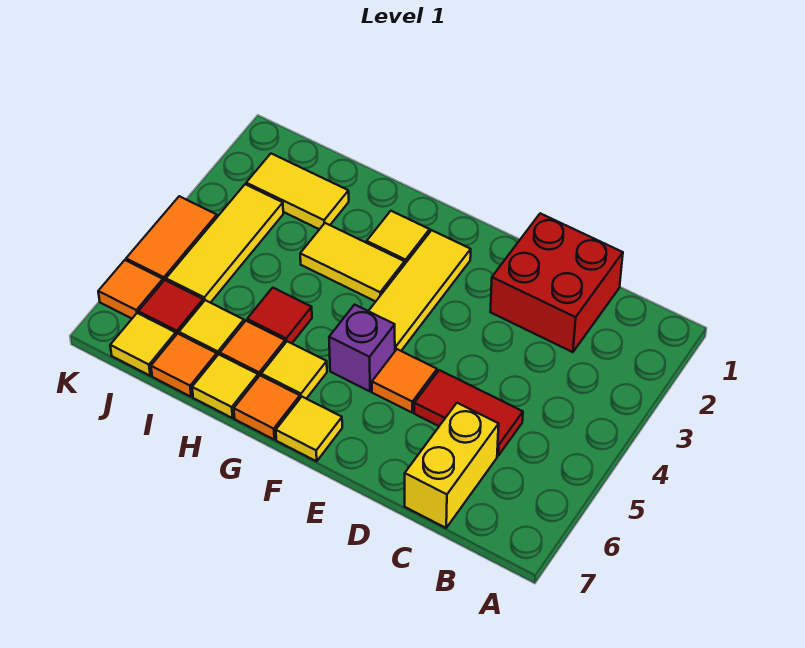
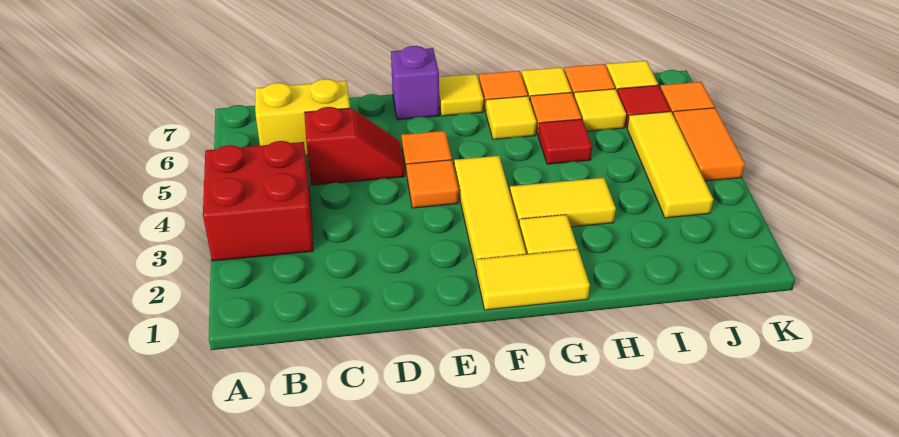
red brick C1:D2 level 1 -> red brick A3:B4 level 1
red tile C5:D5 level 1 -> red slope C5:D5 level 1 top C
yellow brick C6:C7 level 1 -> yellow brick B6:C6 level 1
none -> orange tile E4 level 1
purple brick F5 level 1 -> purple brick E7 level 1
yellow tile I2:J2 level 1 -> yellow tile F1:G1 level 1

